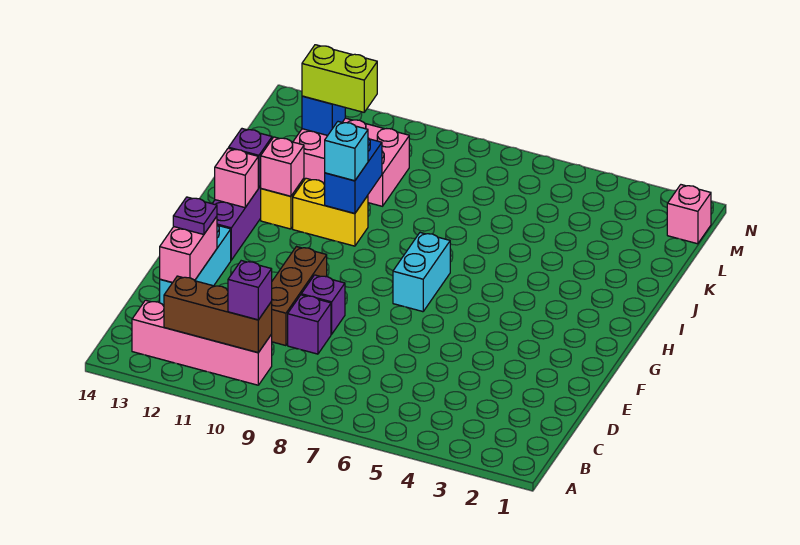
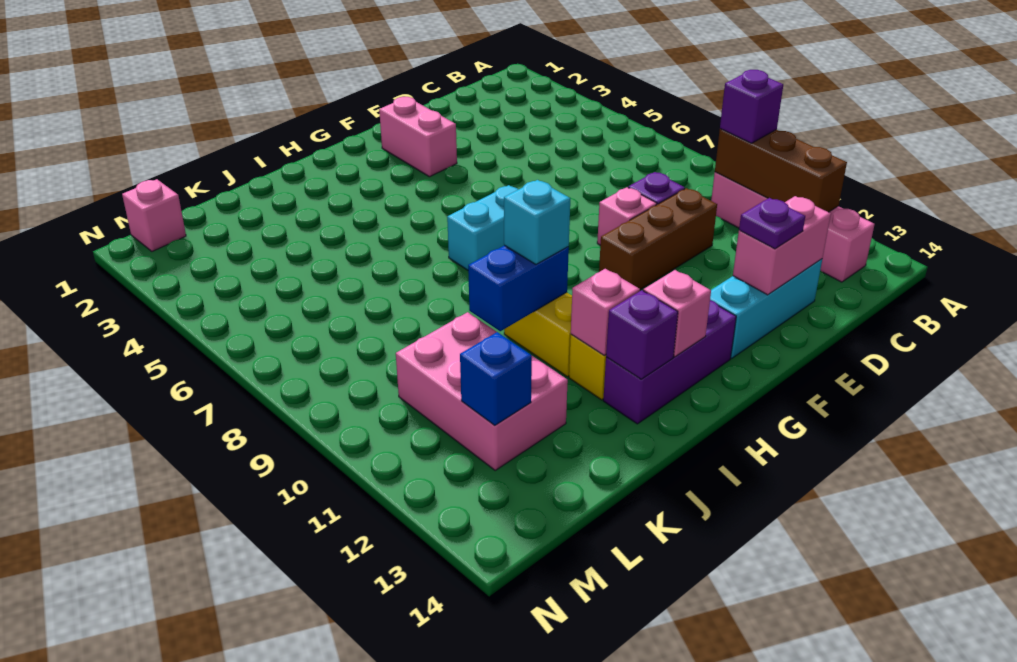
purple brick E9 level 1 -> pink brick E9 level 1
none -> pink brick F2:F3 level 1
lime brick L11:L12 level 3 -> none

